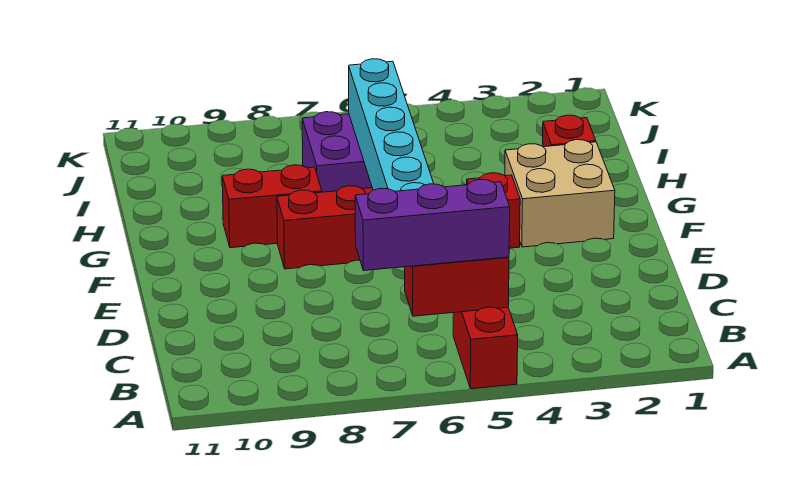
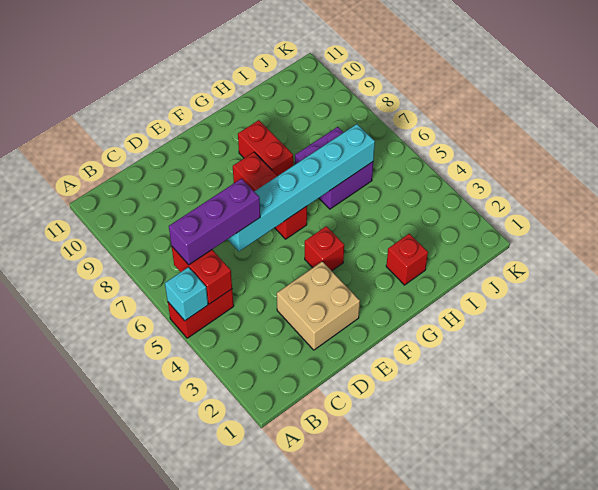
none -> cyan brick A5 level 2
purple brick B5:B7 level 3 -> purple brick B6:D6 level 3
tan brick F2:G3 level 1 -> tan brick D2:E3 level 1

